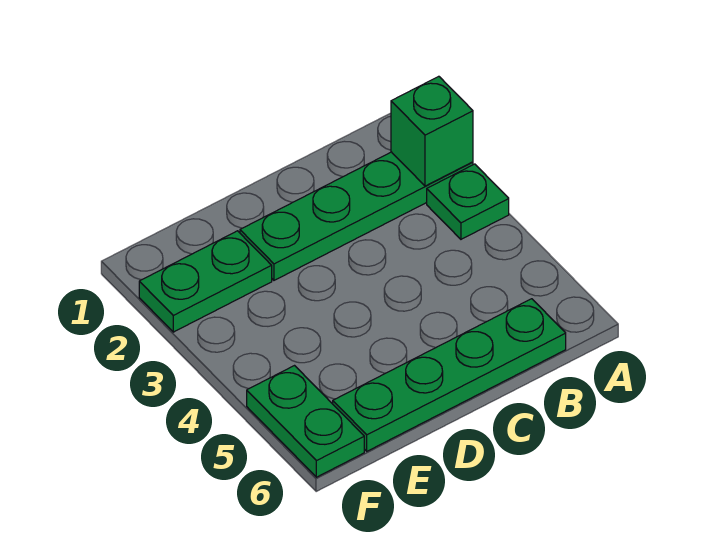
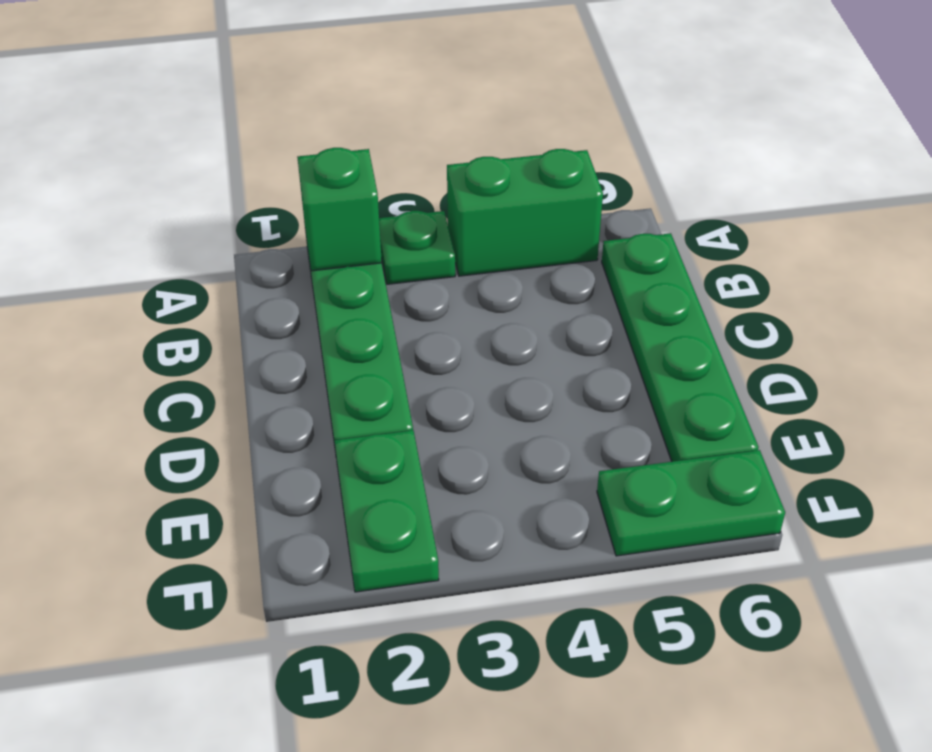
none -> green brick A4:A5 level 1

